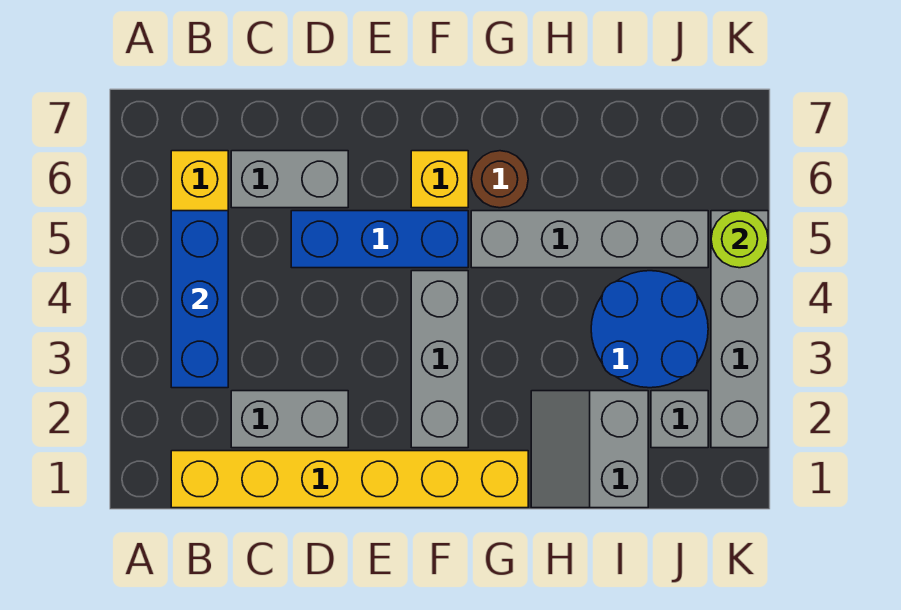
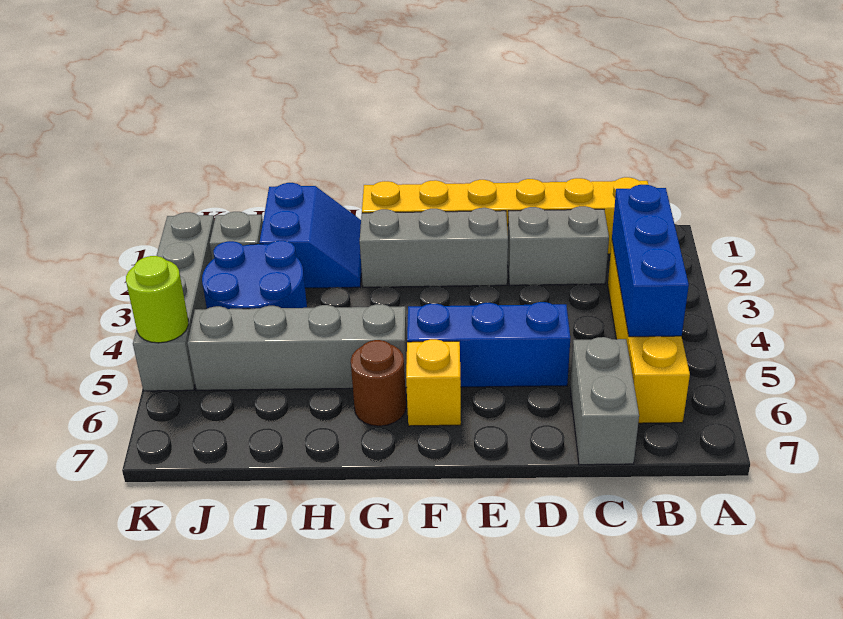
grey brick C6:D6 level 1 -> grey brick C6:C7 level 1
grey brick F2:F4 level 1 -> grey brick E2:G2 level 1
grey slope H1:I2 level 1 top I -> blue slope H1:I2 level 1 top I

